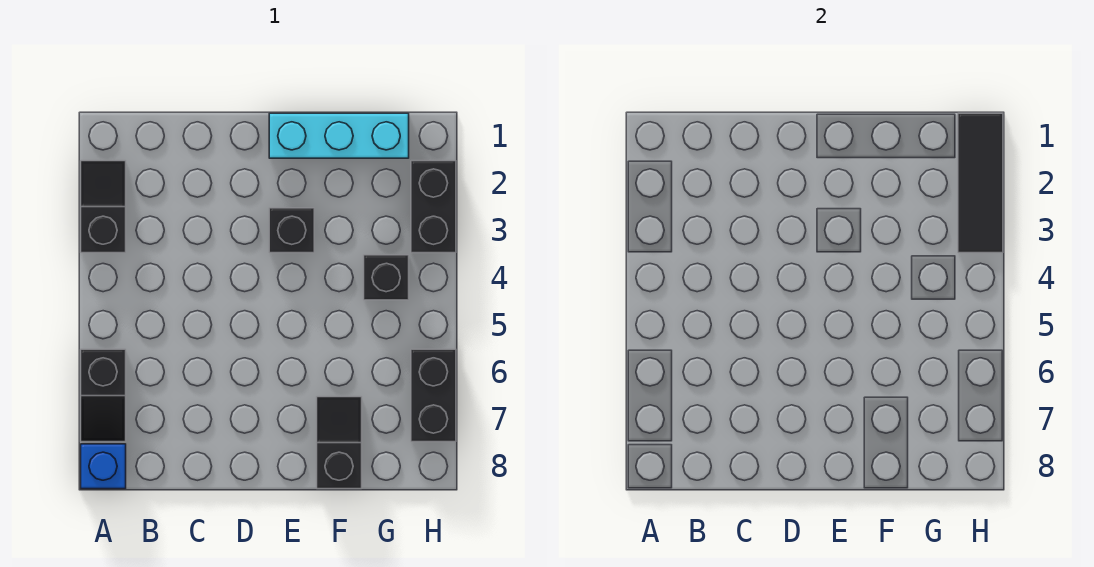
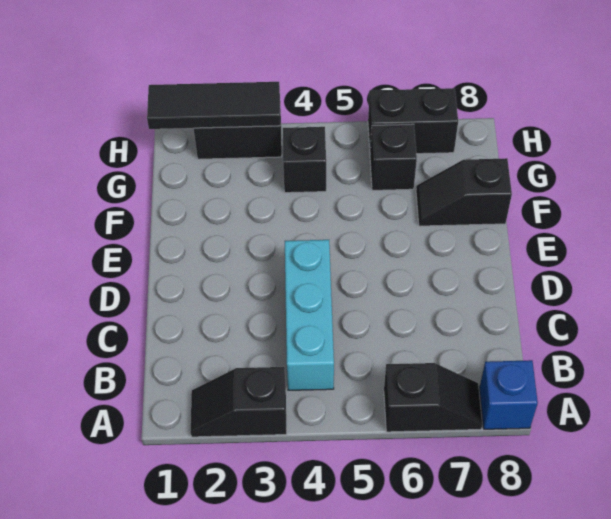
cyan brick E1:G1 level 1 -> cyan brick B4:D4 level 1
black brick E3 level 1 -> black brick G6 level 1

